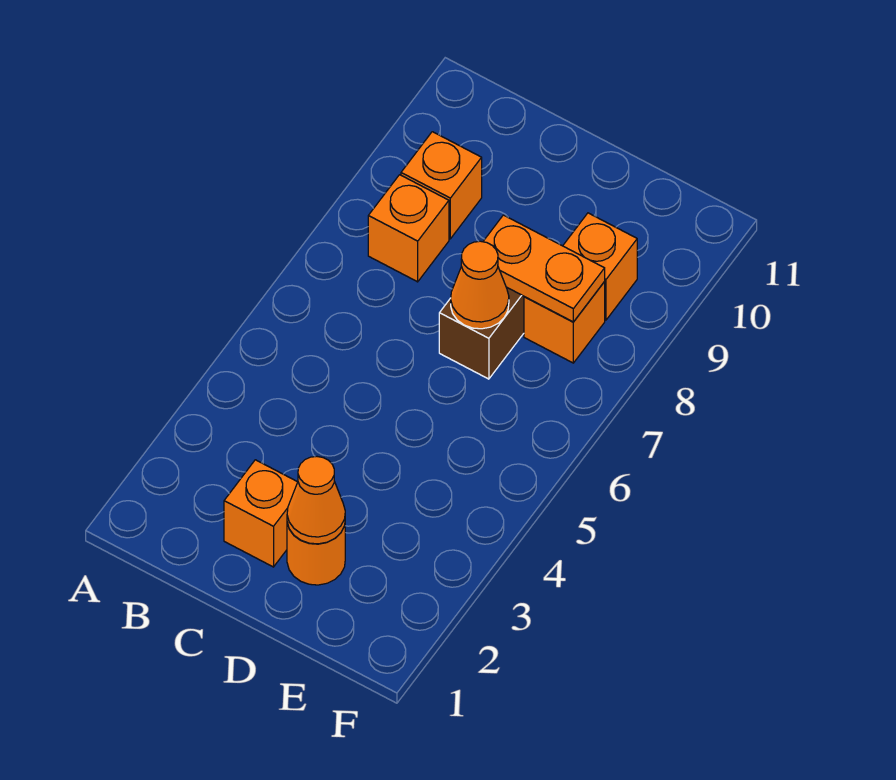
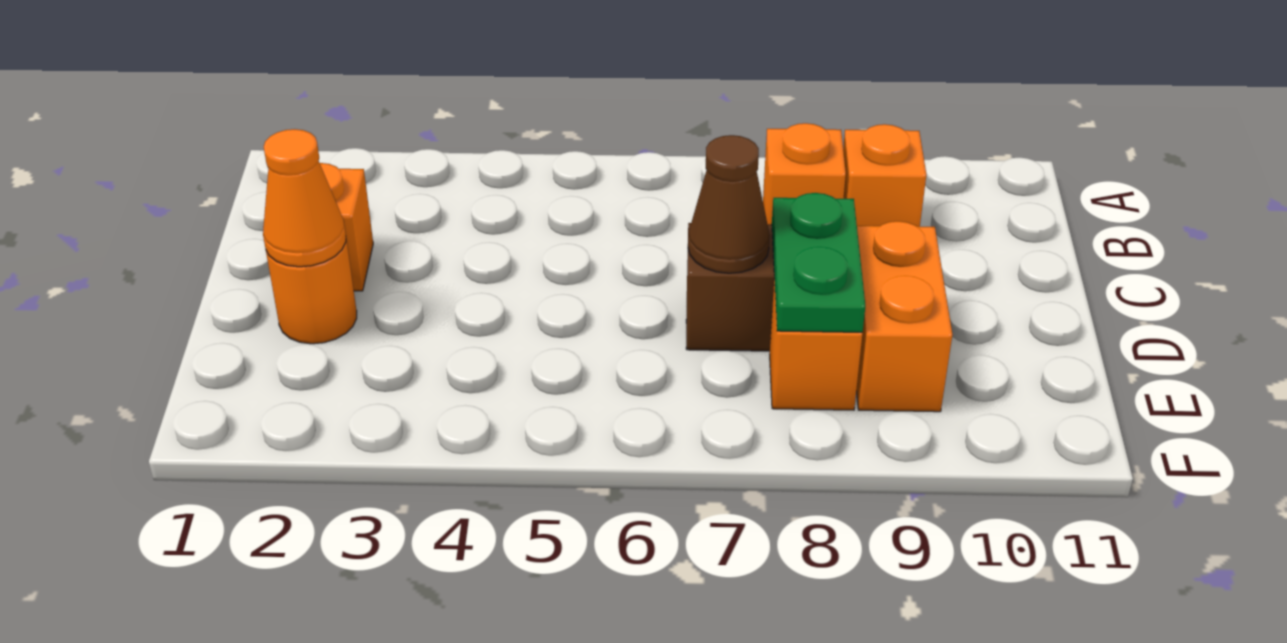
orange cone D7 level 2 -> brown cone D7 level 2
orange plate D8:E8 level 2 -> green plate D8:E8 level 2
orange brick E9 level 1 -> orange brick D9:E9 level 1

